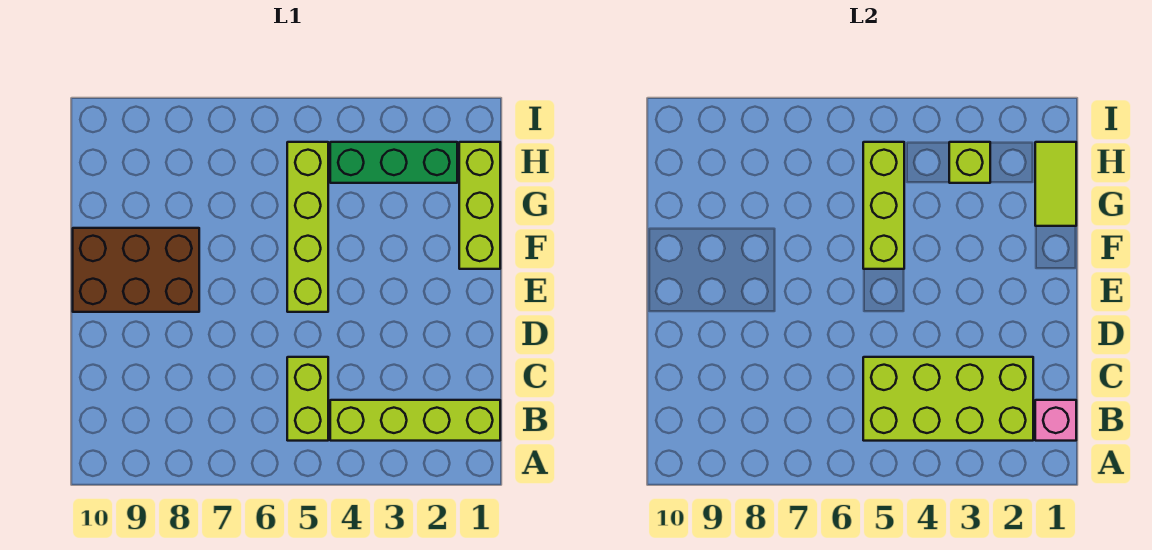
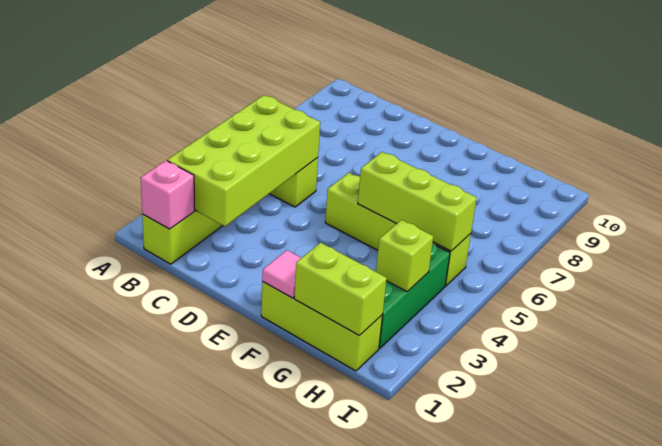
brown brick E8:F10 level 1 -> none
none -> pink tile F1 level 2
lime tile G1:H1 level 2 -> lime brick G1:H1 level 2

